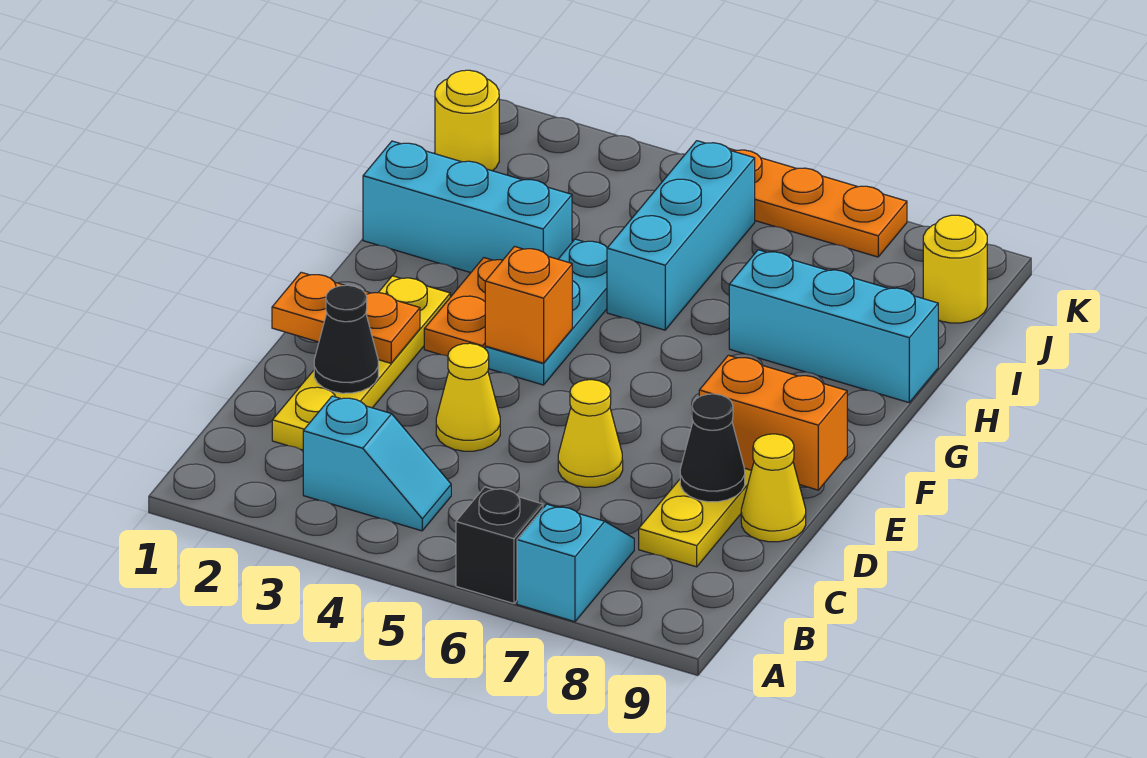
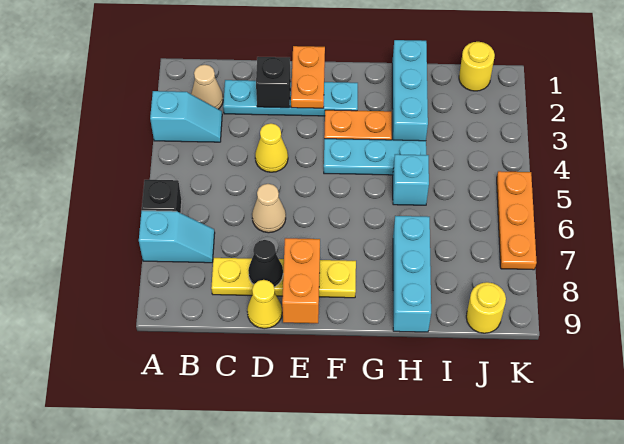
none -> tan cone B2 level 1
cyan slope B3:B4 level 1 top 3 -> cyan slope A3:B3 level 1 top A
yellow plate C2:F2 level 1 -> cyan plate C2:F2 level 1
black cone D2 level 2 -> black brick D2 level 2
yellow cone D6 level 1 -> tan cone D6 level 1
orange brick F4 level 2 -> none
cyan brick H5:J5 level 1 -> cyan brick H5 level 1

